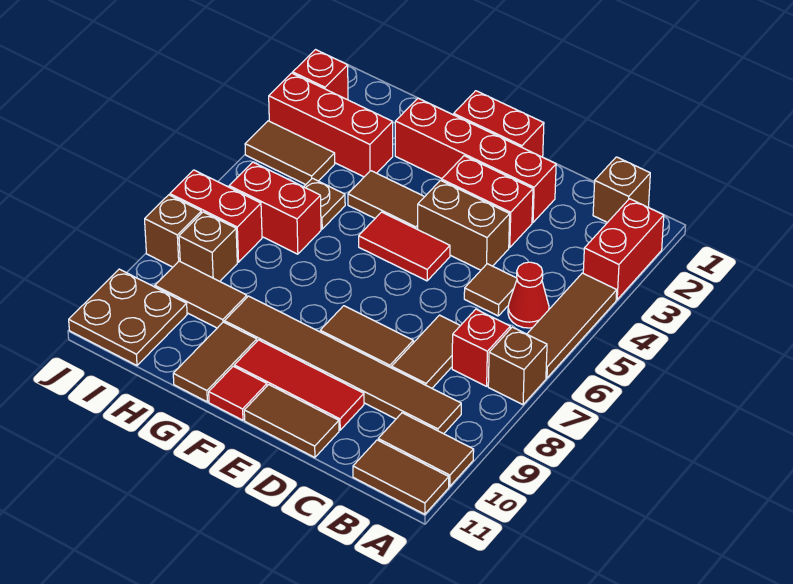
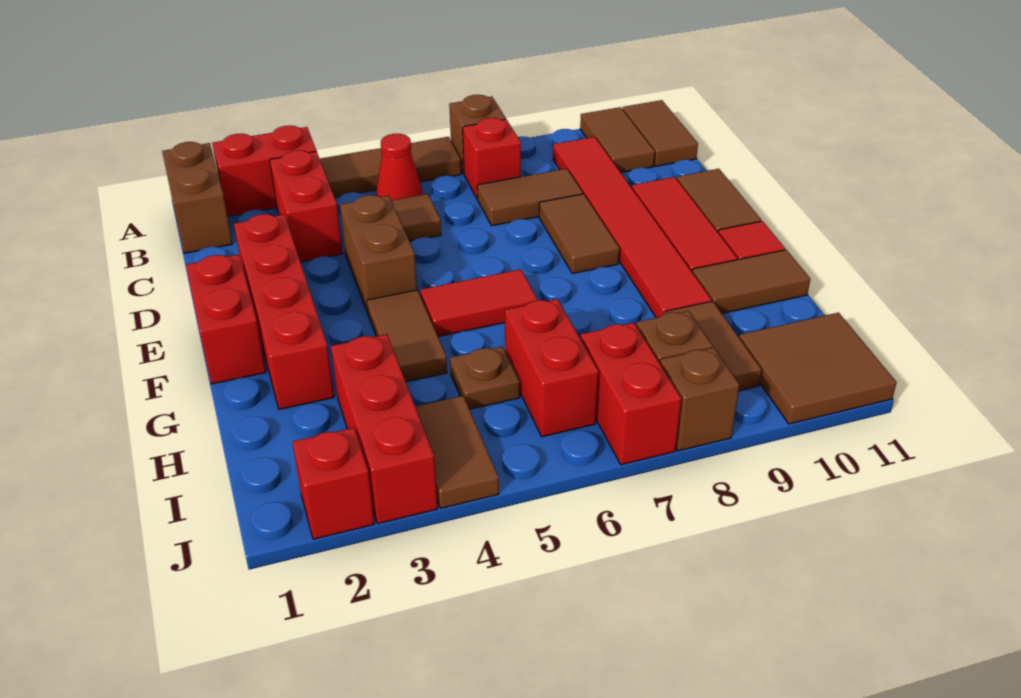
brown brick B1 level 1 -> brown brick A1:B1 level 1
brown tile B9:G9 level 1 -> red tile B9:G9 level 1
red brick D3:E3 level 1 -> red brick B3:C3 level 1
red tile E5:F5 level 1 -> red tile F5:F6 level 1
brown plate I10:J11 level 1 -> brown tile I10:J11 level 1

